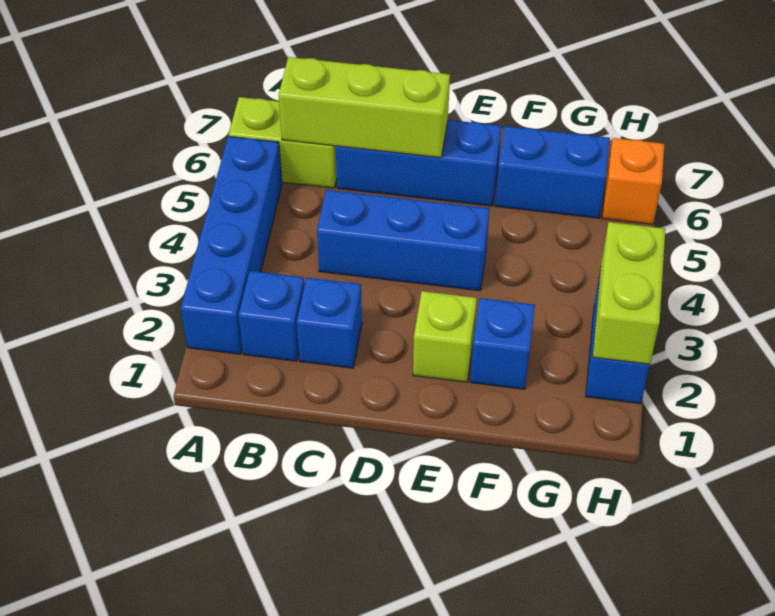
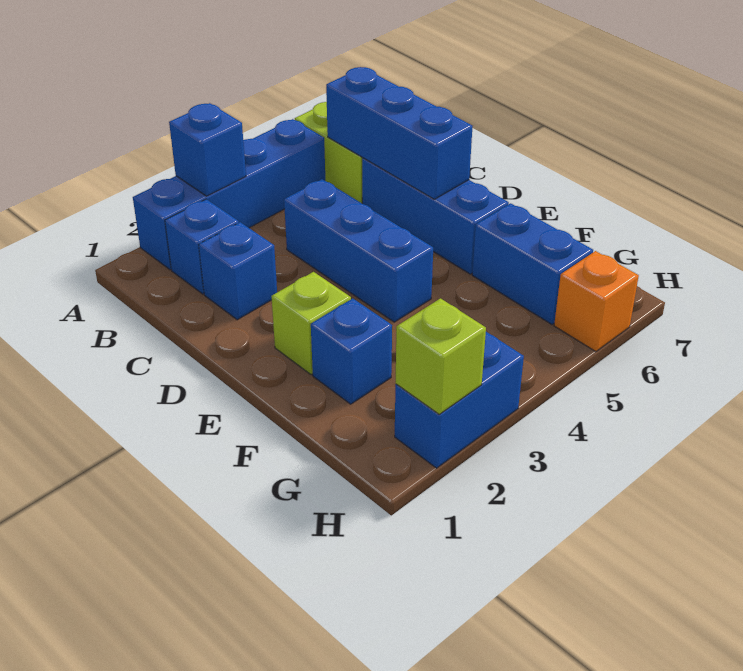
none -> blue brick A3 level 2
lime brick B6:D6 level 2 -> blue brick B6:D6 level 2
lime brick H2:H3 level 2 -> lime brick H2 level 2

